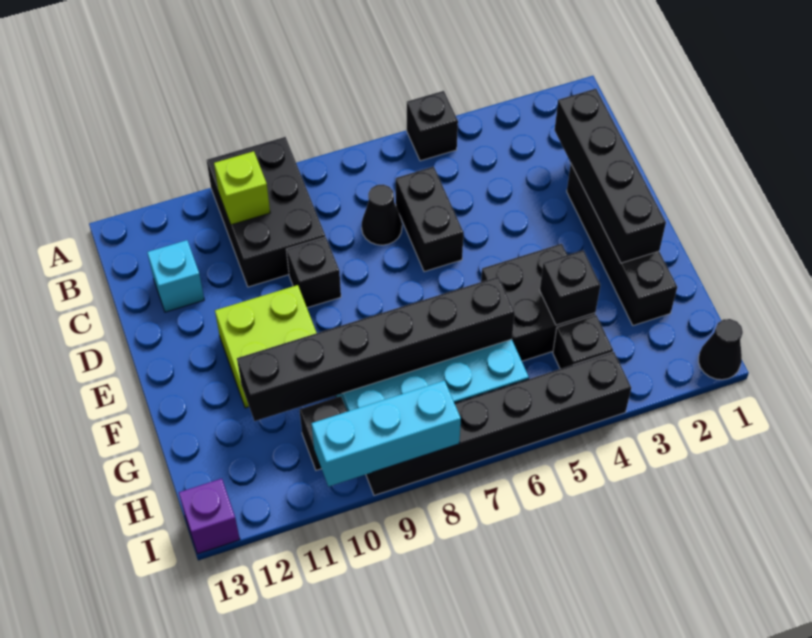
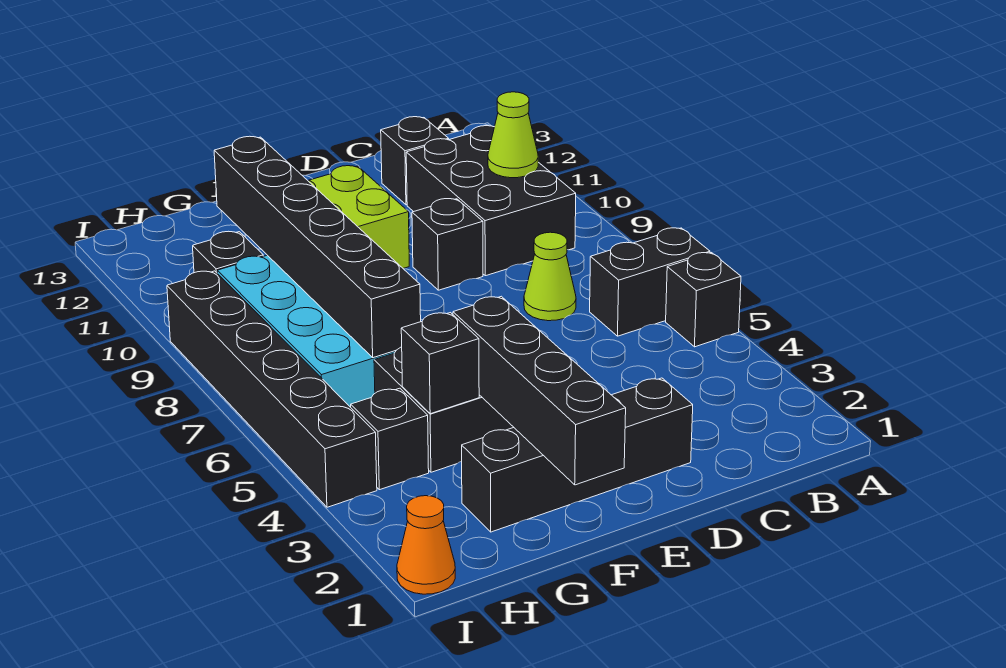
black brick A9:C10 level 1 -> black brick B9:C11 level 1
lime brick B10 level 2 -> lime cone B10 level 2
black brick C2:F2 level 2 -> black brick F1:F4 level 2
black brick C6:D6 level 1 -> black brick A6:B6 level 1
black cone C7 level 1 -> lime cone C7 level 1
cyan brick C12 level 1 -> black brick C12 level 1
black cone I1 level 1 -> orange cone I1 level 1
cyan brick I8:I10 level 2 -> none
purple brick I13 level 1 -> none

